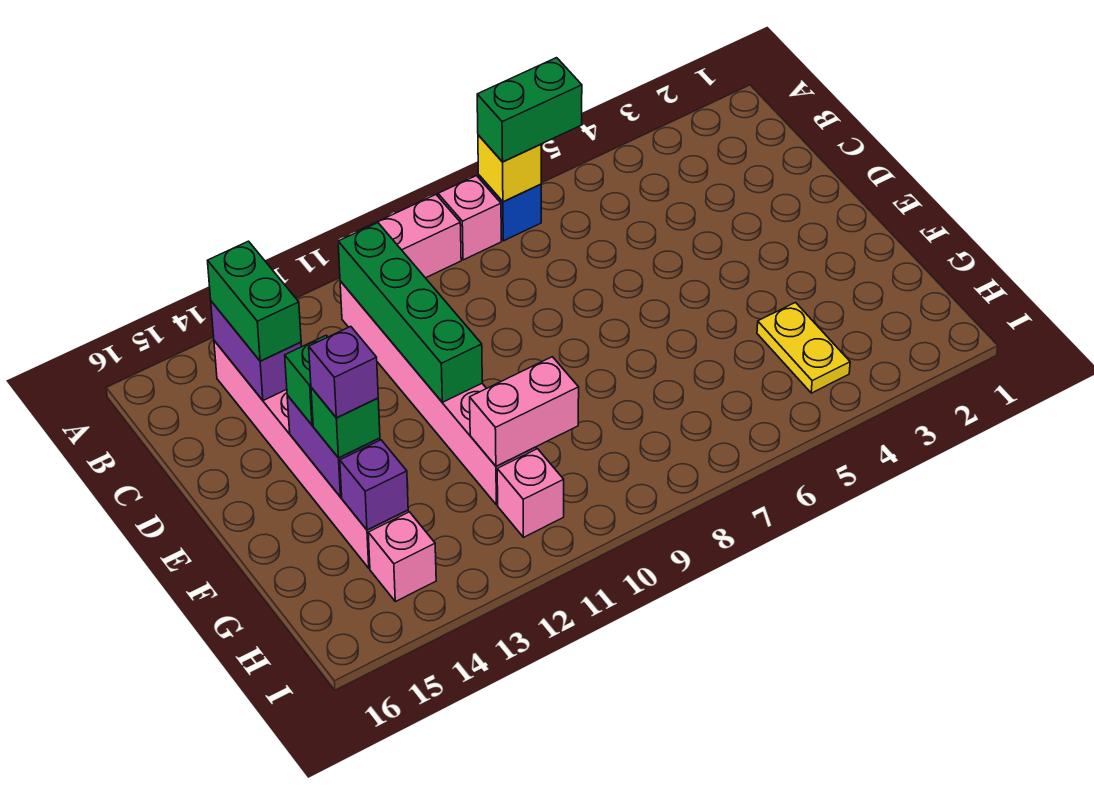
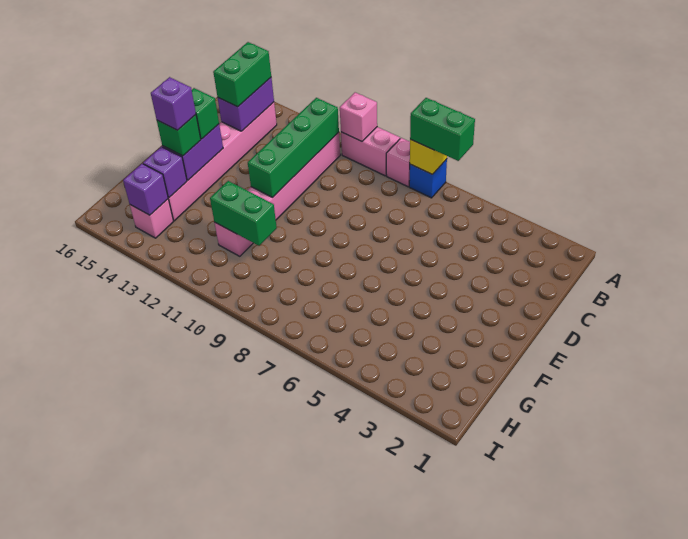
yellow plate G4:H4 level 1 -> none
pink brick G10:G11 level 2 -> green brick G10:G11 level 2
pink brick H11 level 1 -> pink brick A10 level 2
none -> purple brick H14 level 2

